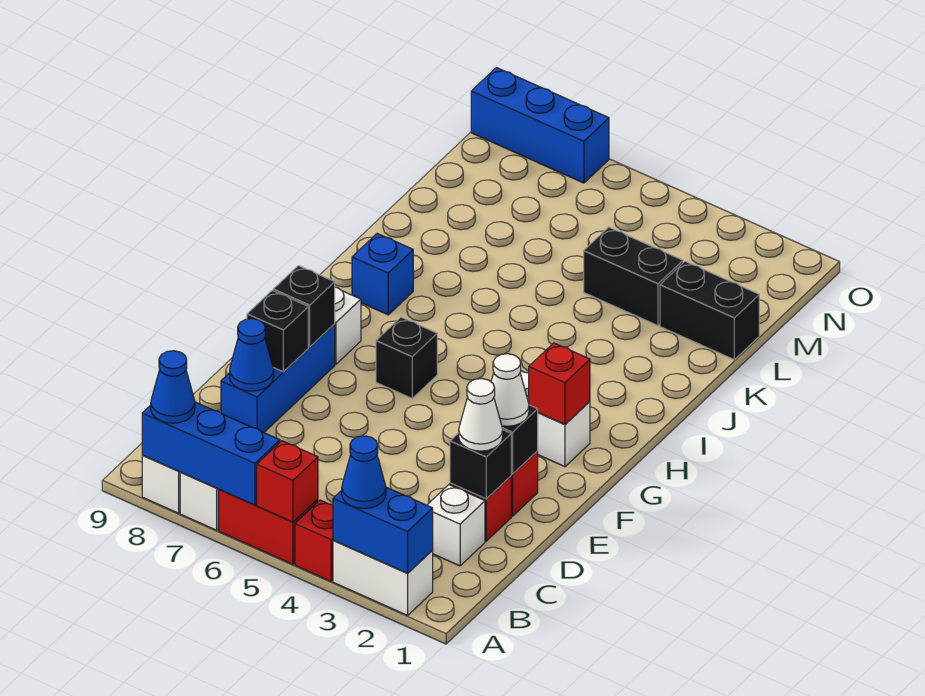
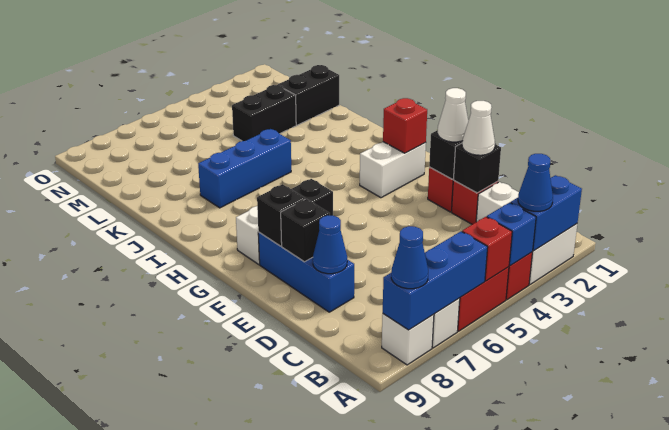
blue brick I8 level 1 -> blue brick A4 level 2
blue brick O7:O9 level 1 -> blue brick J5:J7 level 1

